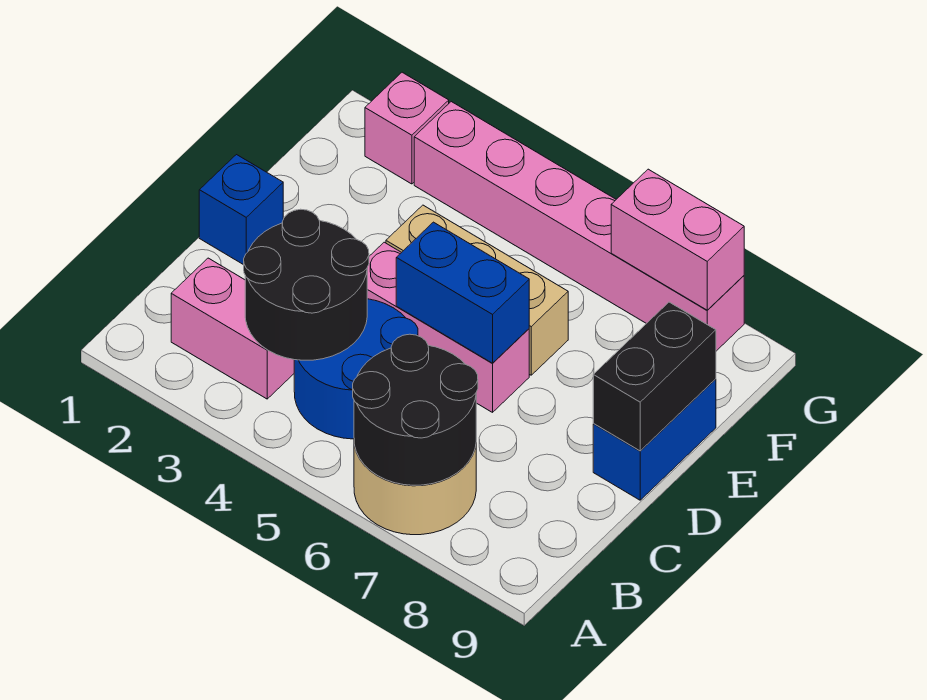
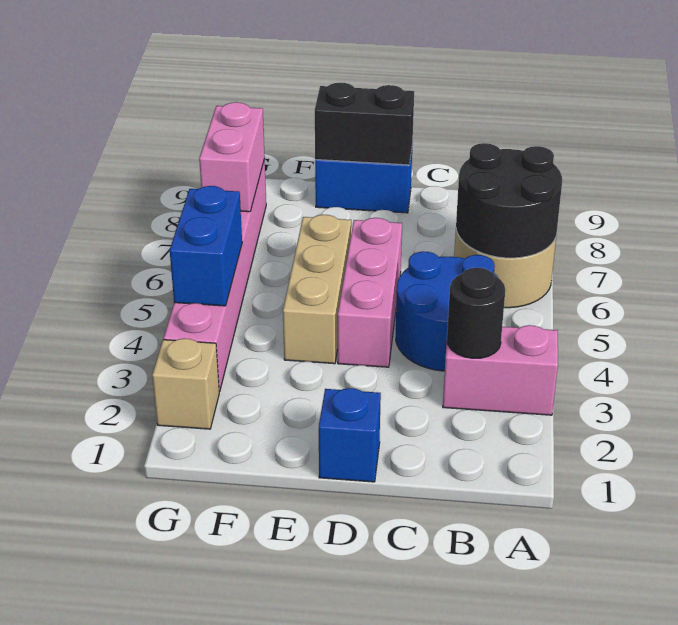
pink brick B2:B3 level 1 -> pink brick A3:B3 level 1
black round brick B3:C4 level 2 -> black round brick B3 level 2
blue brick D5:D6 level 2 -> blue brick G4:G5 level 2
pink brick G2 level 1 -> tan brick G2 level 1

